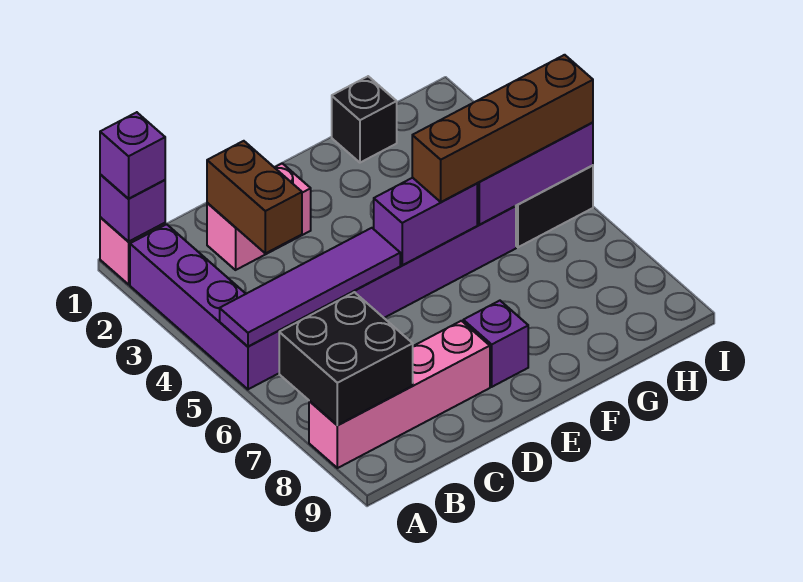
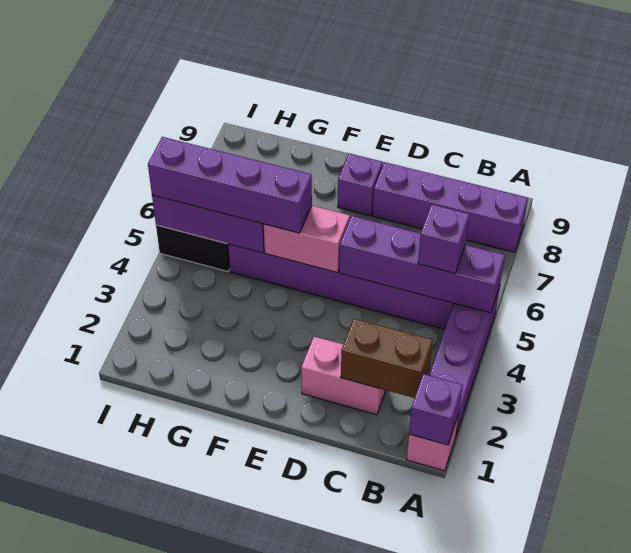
purple brick A1 level 3 -> purple brick B5 level 3
purple tile A5:D5 level 2 -> purple brick A5:D5 level 2
black brick A7:B8 level 2 -> none
pink brick A8:D8 level 1 -> purple brick A8:D8 level 1
brown brick C2:C3 level 2 -> brown brick B2:C2 level 2
purple brick E5:F5 level 2 -> pink brick E5:F5 level 2
brown brick F5:I5 level 3 -> purple brick F5:I5 level 3
black brick G1 level 1 -> none

